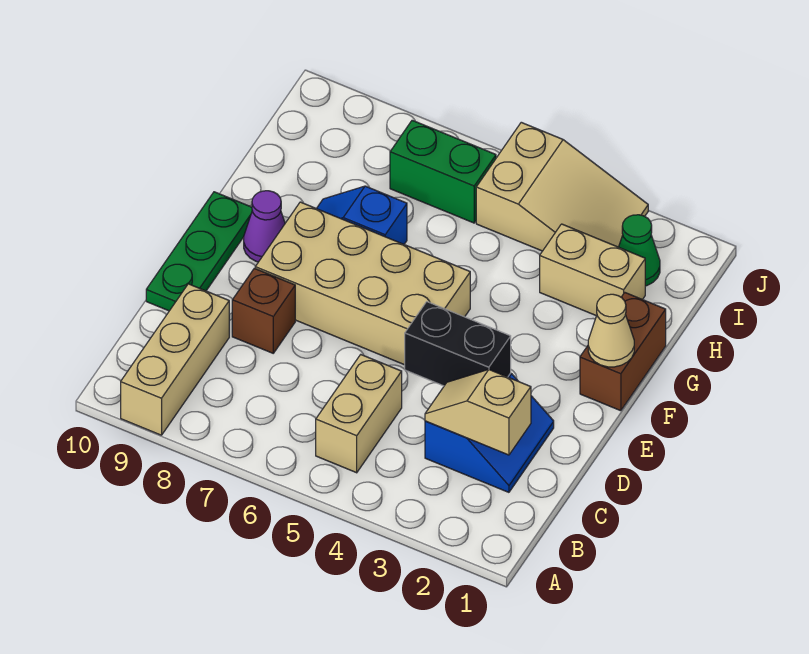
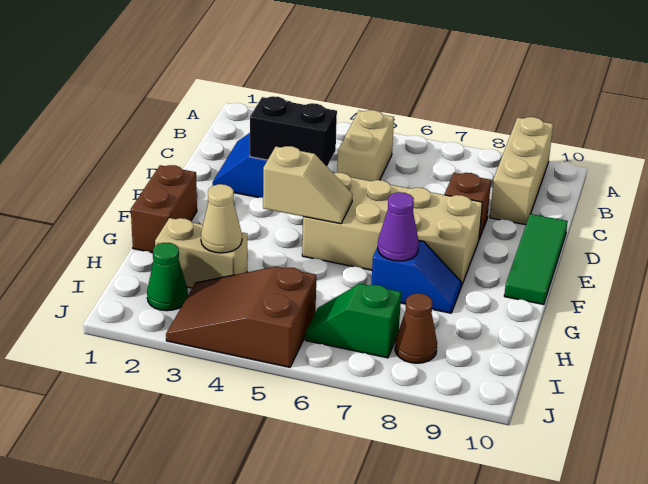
tan slope C2:C3 level 2 top 2 -> tan slope F4:F5 level 2 top 4
green plate D10:F10 level 1 -> green tile D10:F10 level 1
tan cone F1 level 2 -> tan cone H3 level 2
purple cone F9 level 1 -> purple cone G7 level 2
tan slope I3:J5 level 1 top 5 -> brown slope I3:J5 level 1 top 5
green brick I6:I7 level 1 -> green slope I6:I7 level 1 top 7
none -> brown cone I8 level 1

